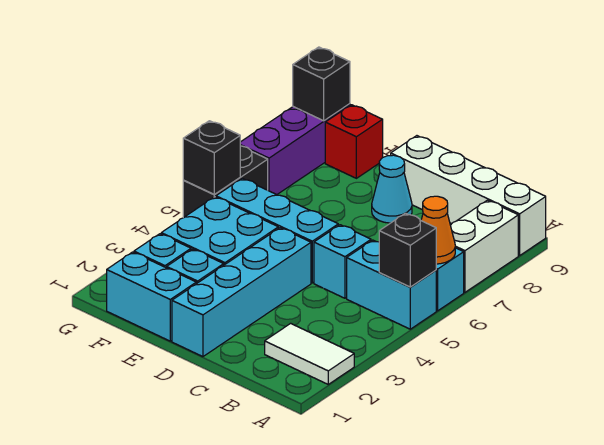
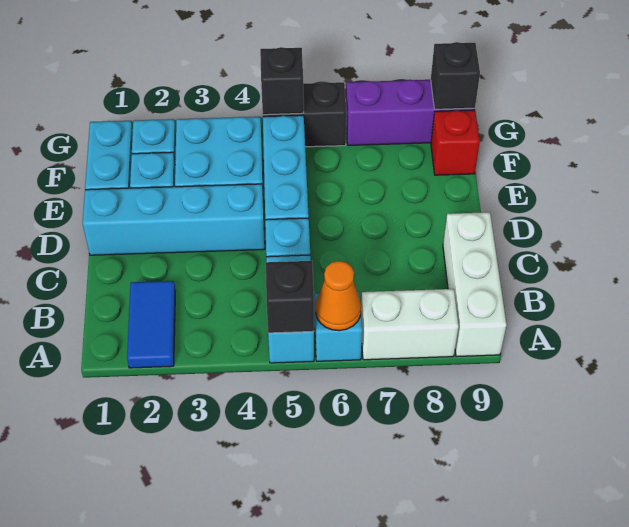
white tile A2:B2 level 1 -> blue tile A2:B2 level 1
white brick A9:D9 level 1 -> white brick A9:C9 level 1
cyan cone D8 level 1 -> none

